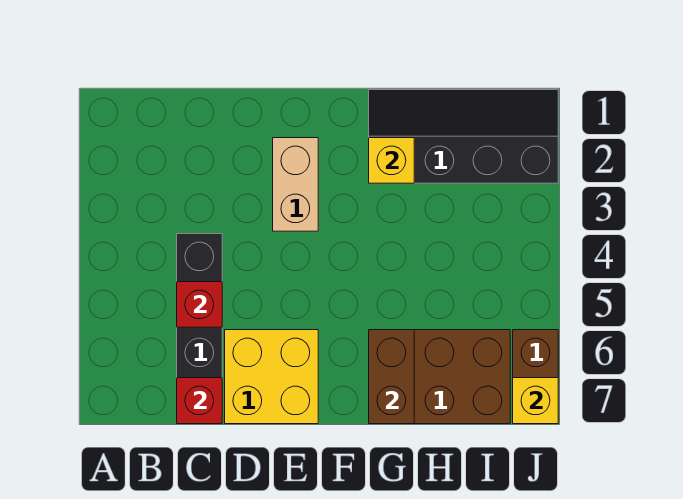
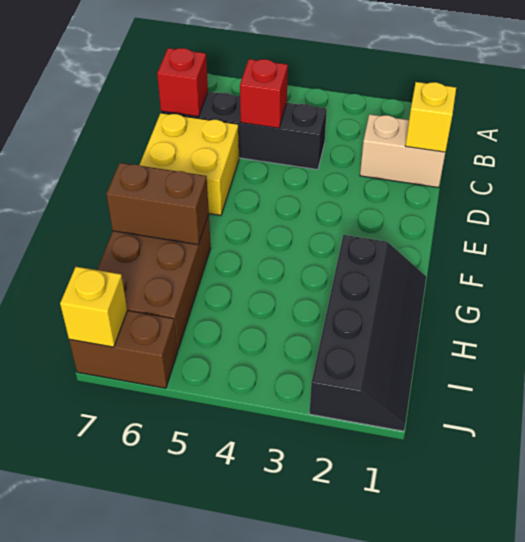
tan brick E2:E3 level 1 -> tan brick C1:C2 level 1
yellow brick G2 level 2 -> yellow brick C1 level 2

